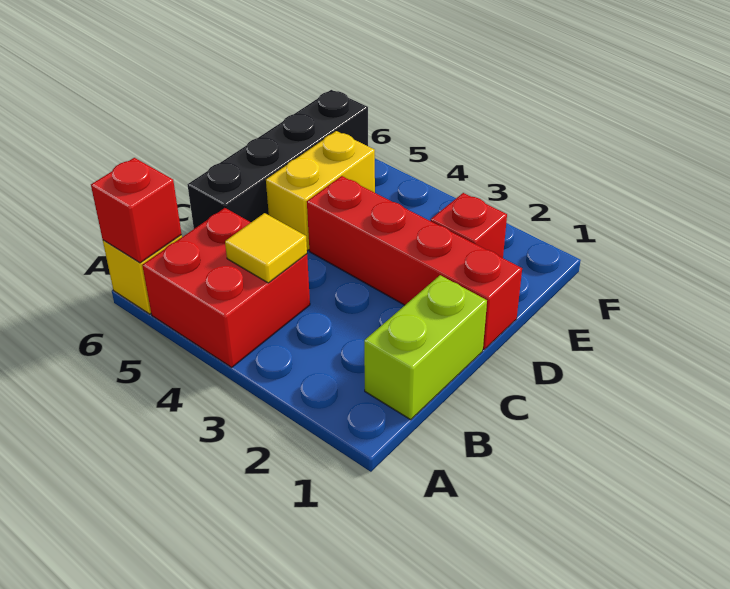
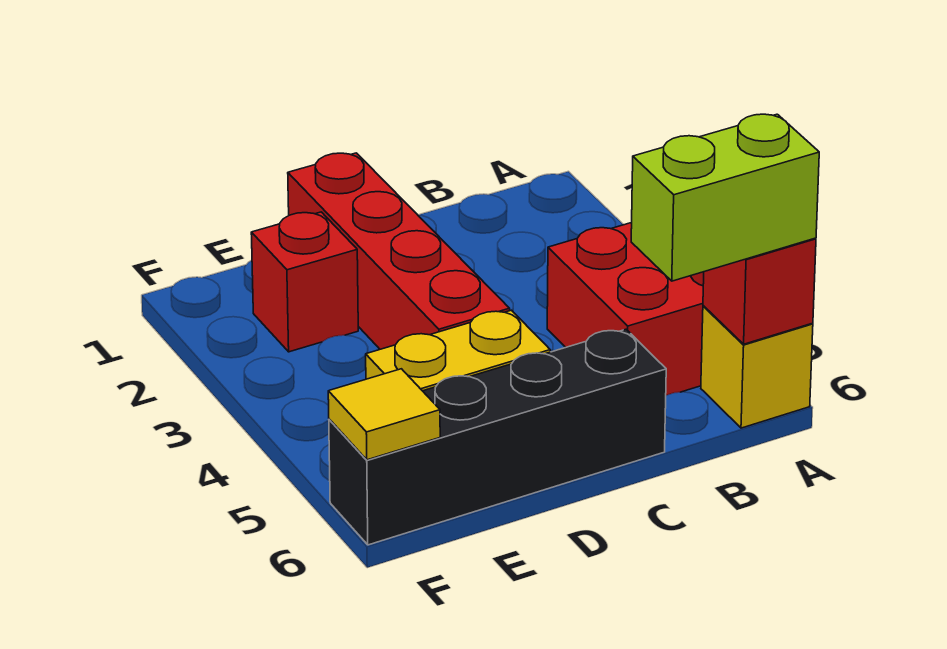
lime brick B1:C1 level 1 -> lime brick A6:B6 level 3
yellow tile B4 level 2 -> yellow tile F6 level 2

